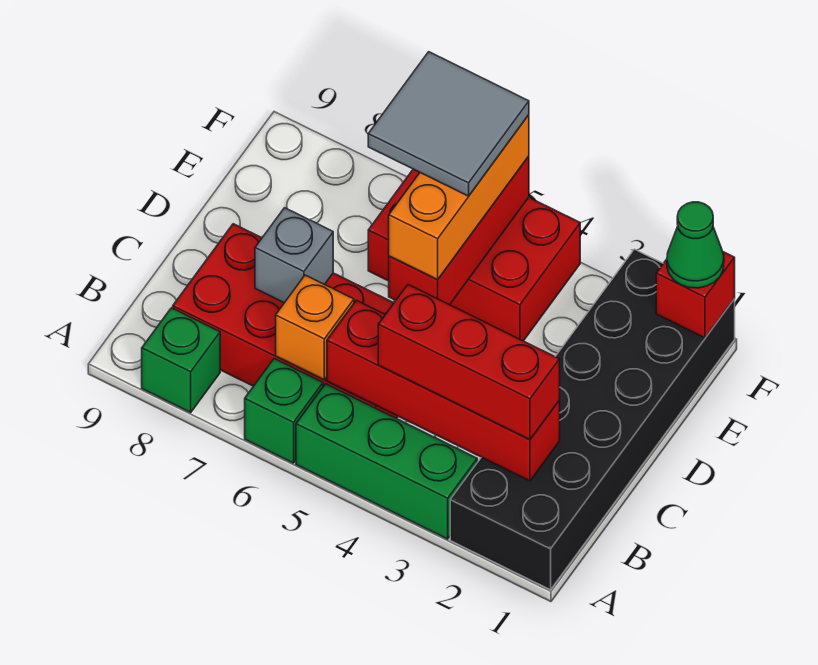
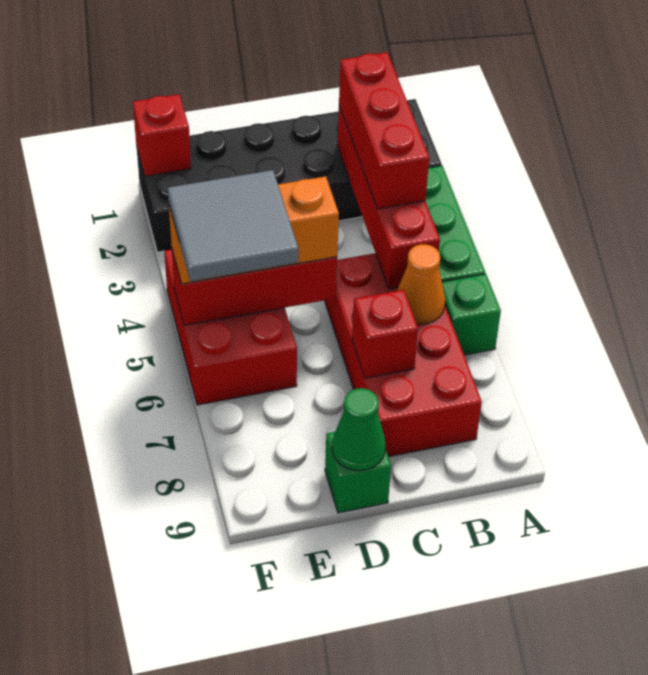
green brick A8 level 1 -> green brick D9 level 1
orange brick B6 level 2 -> orange cone B6 level 2
grey brick C7 level 2 -> red brick C7 level 2
green cone F1 level 3 -> green cone D9 level 2

